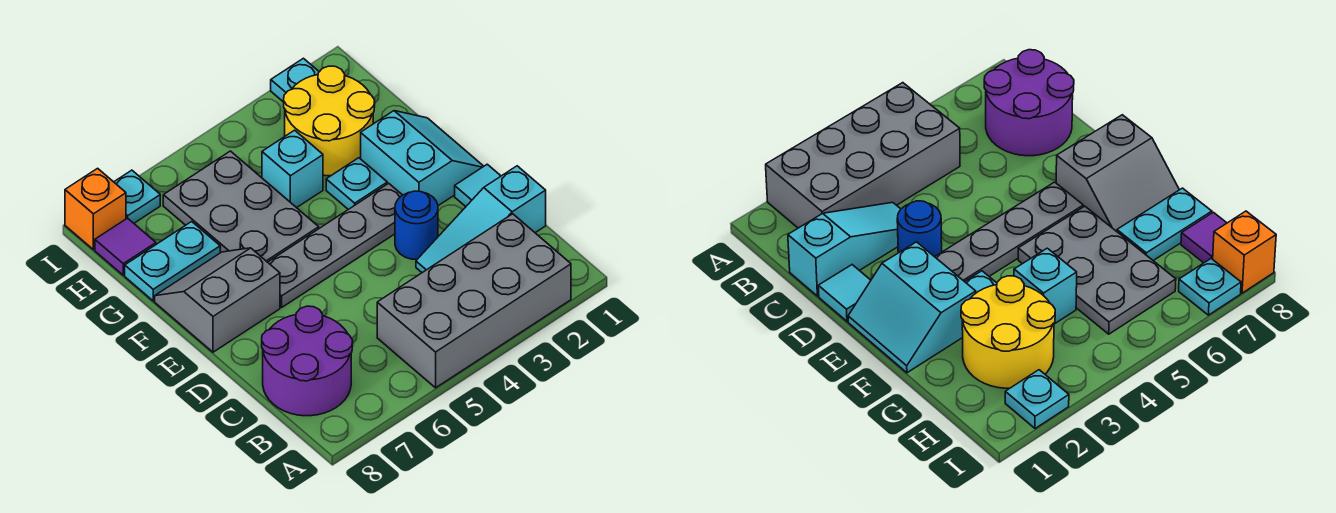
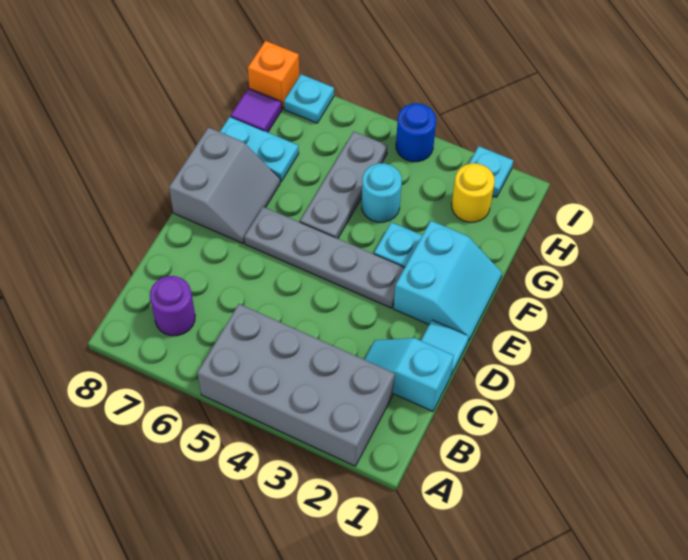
purple round brick B7:C8 level 1 -> purple round brick B7 level 1
cyan slope C1:C3 level 1 top 1 -> cyan slope C1:C2 level 1 top 1
blue round brick D3 level 1 -> blue round brick I4 level 1
grey slope E7:F8 level 1 top E -> grey slope E7:F8 level 1 top 8
grey plate F5:H6 level 1 -> grey plate F5:H5 level 1
yellow round brick G2:H3 level 1 -> yellow round brick H2 level 1
cyan brick G4 level 1 -> cyan round brick G4 level 1

